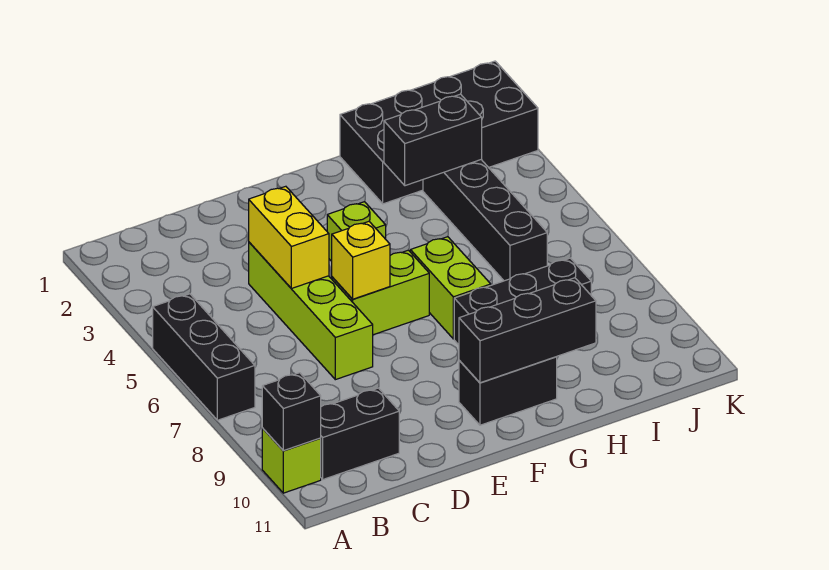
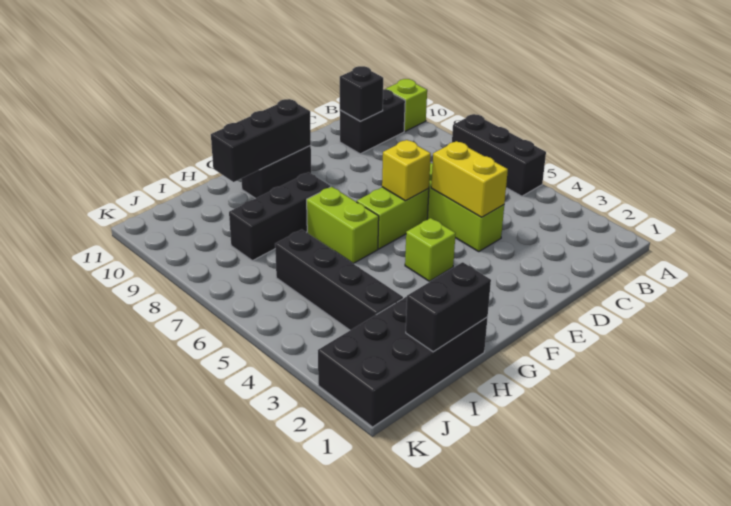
black brick A10 level 2 -> black brick C10 level 2
black brick H3:I3 level 2 -> black brick H1:I1 level 2

